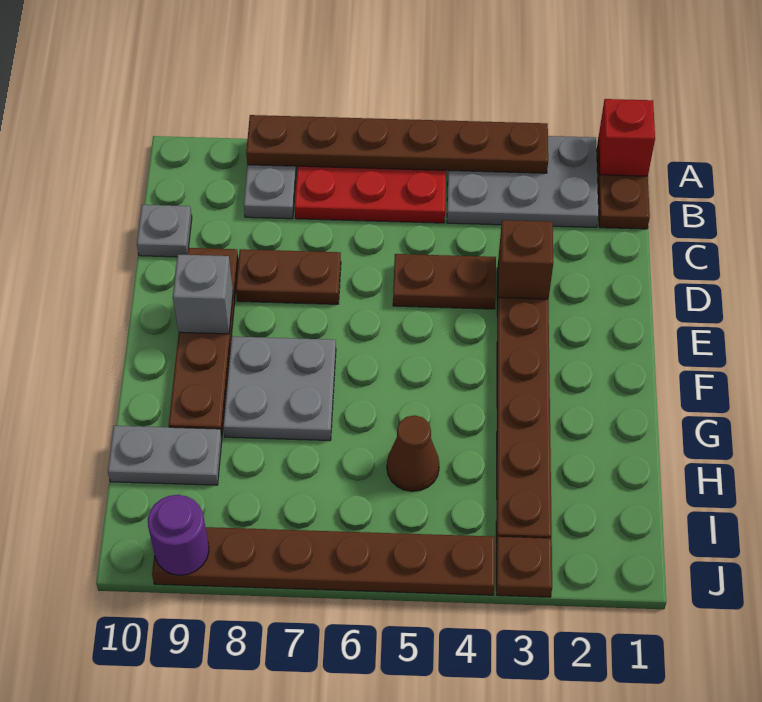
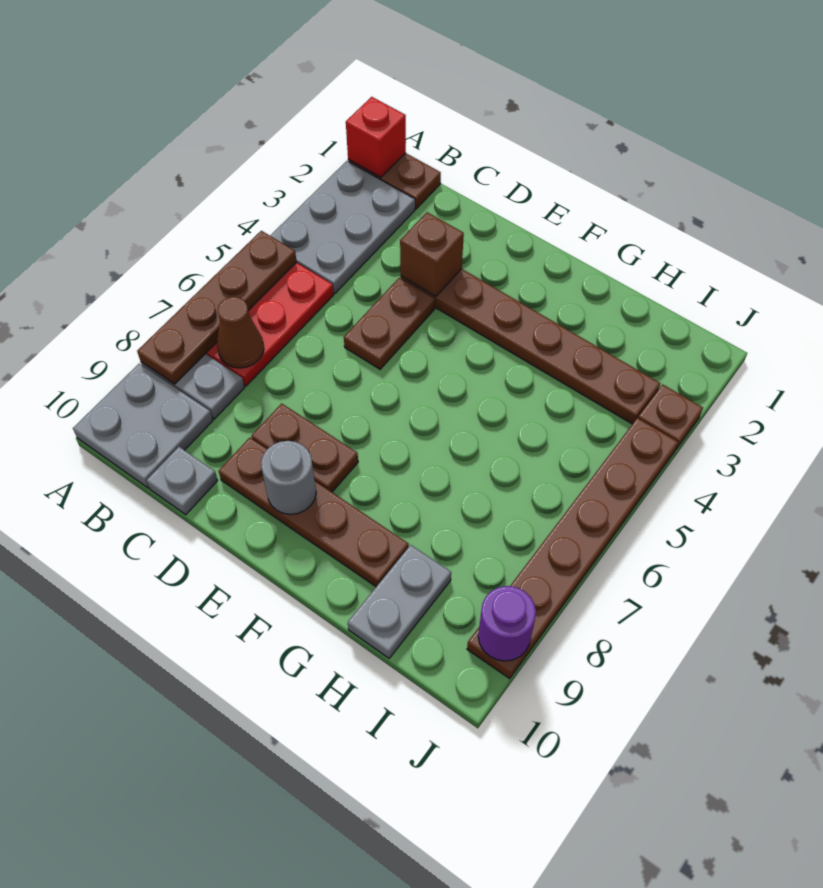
brown plate A3:A8 level 2 -> brown plate A5:A8 level 2
brown plate D7:D8 level 1 -> brown plate D8:E8 level 1
grey brick E9 level 2 -> grey round brick E9 level 2
grey plate F7:G8 level 1 -> grey plate A9:B10 level 1
brown cone H5 level 1 -> brown cone B7 level 2

